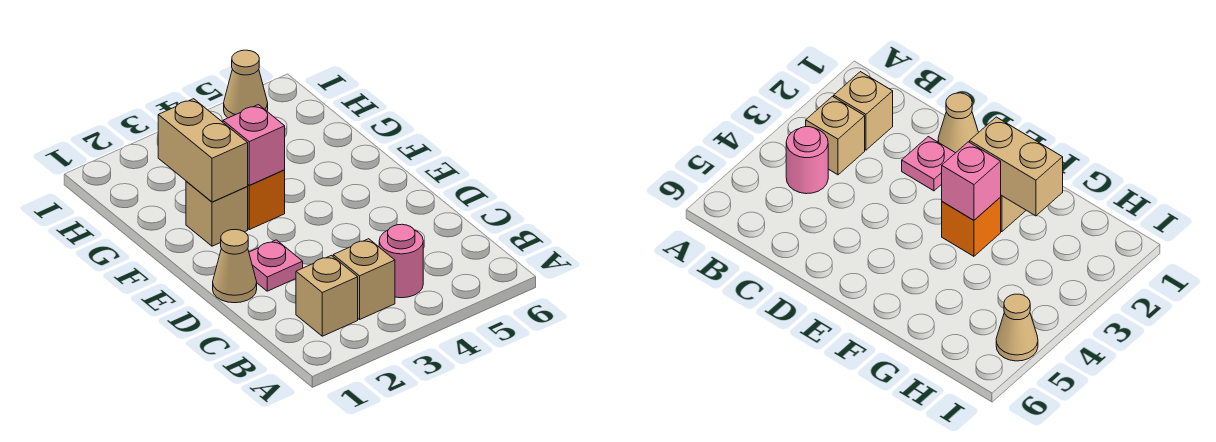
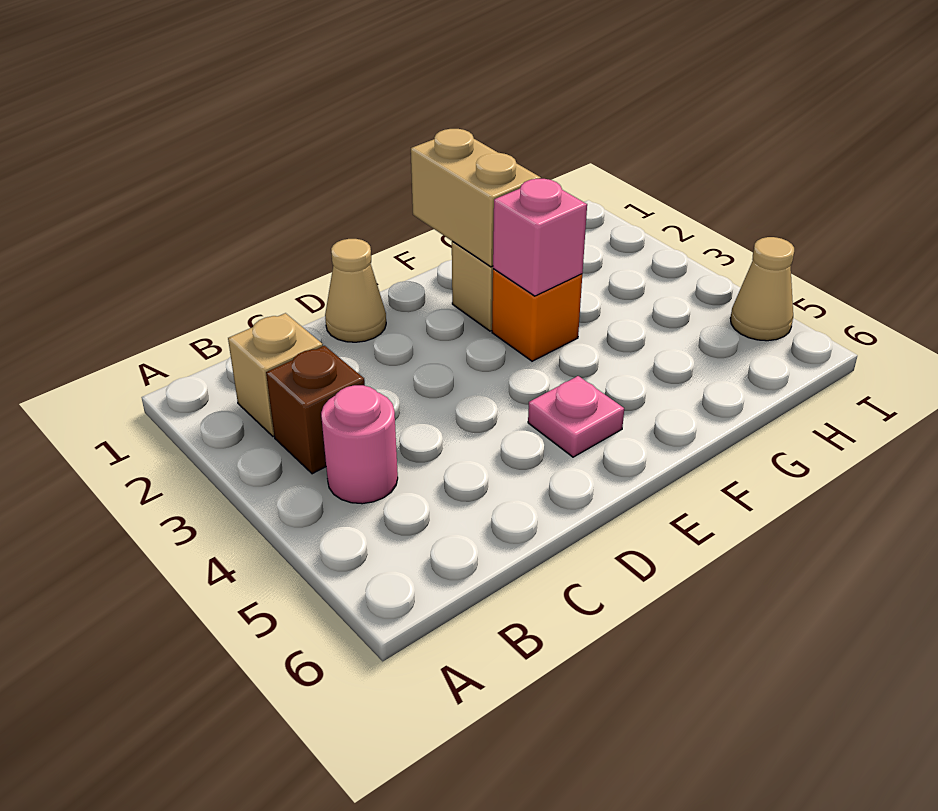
tan brick B3 level 1 -> brown brick B3 level 1
pink plate D2 level 1 -> pink plate E5 level 1
tan brick F2:G2 level 2 -> tan brick F1:F2 level 2

